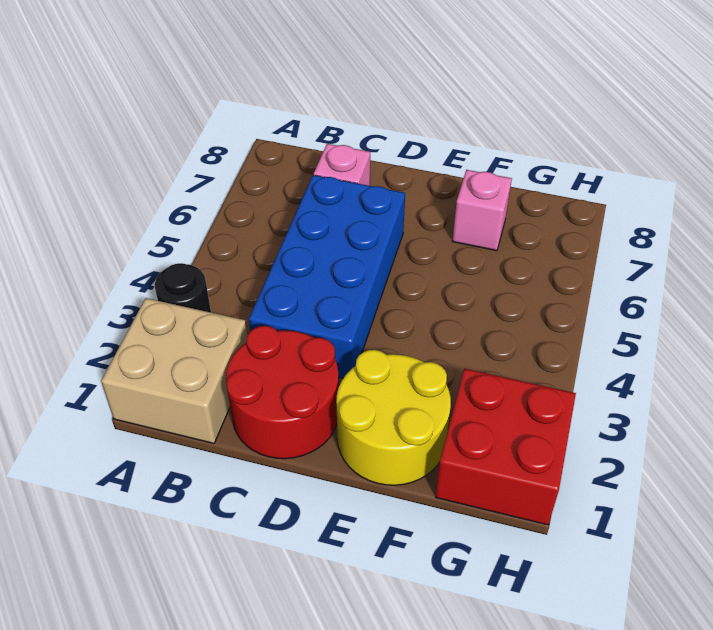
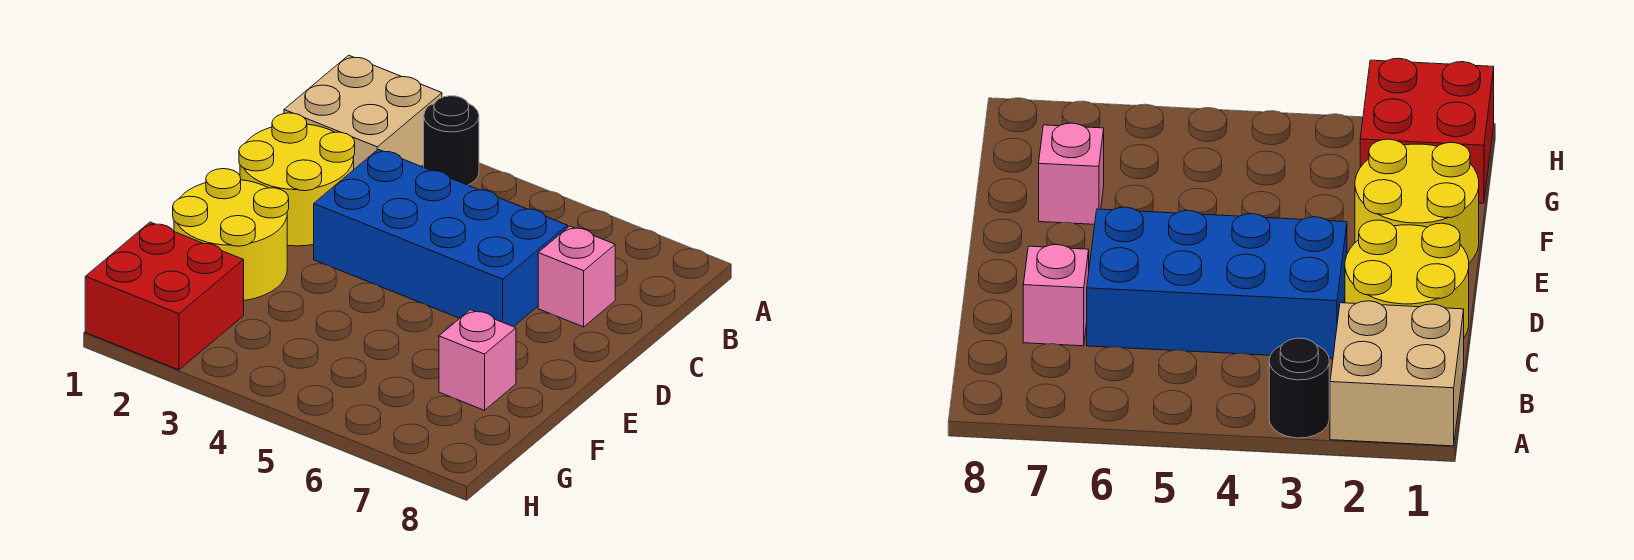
red round brick C1:D2 level 1 -> yellow round brick C1:D2 level 1

